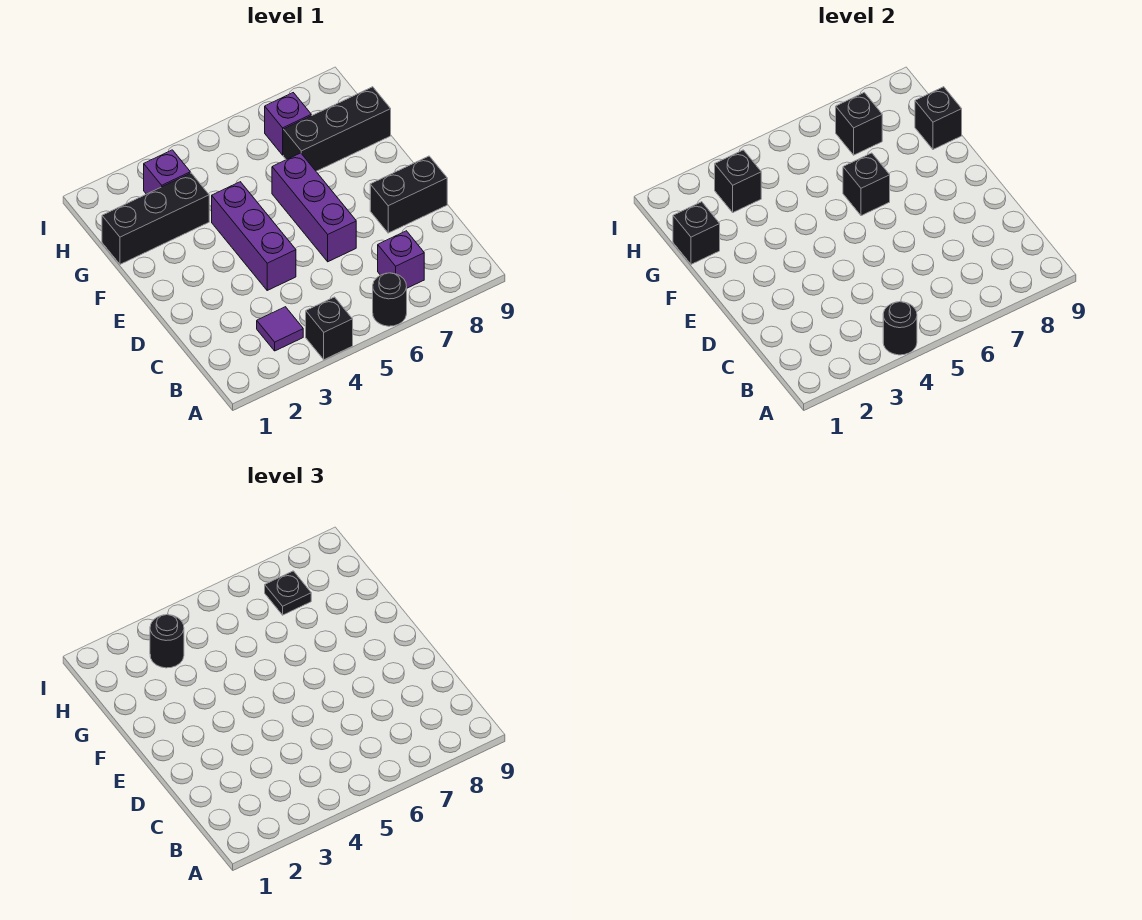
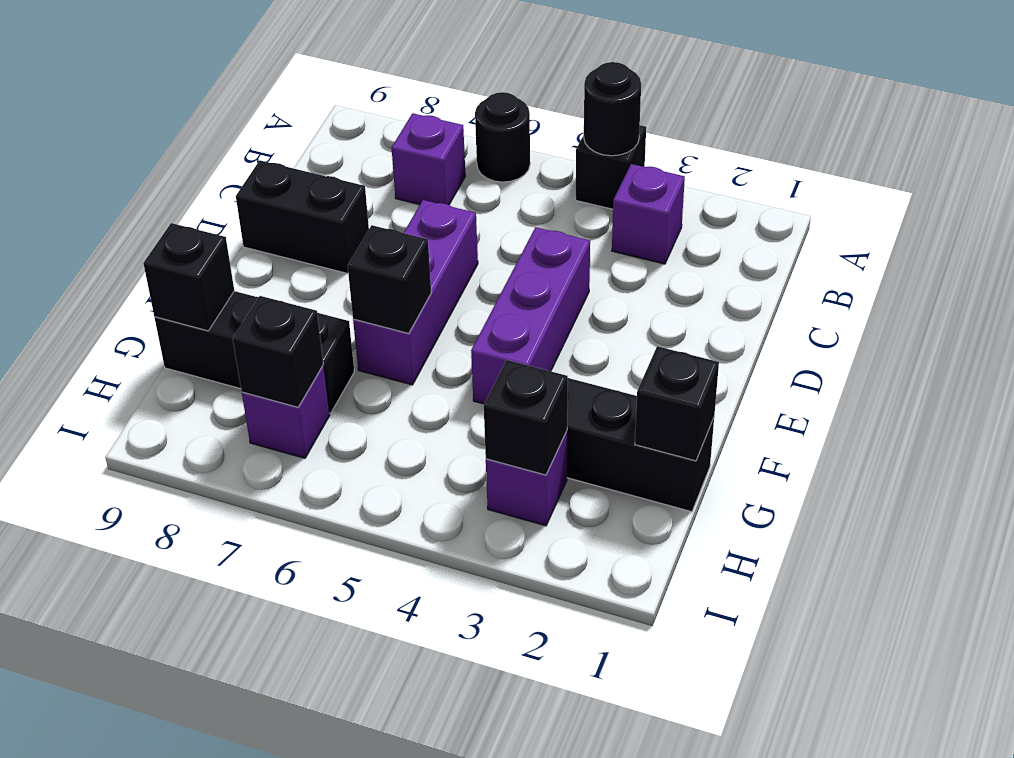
purple tile B3 level 1 -> purple brick B3 level 1
black round brick H3 level 3 -> none
black plate H7 level 3 -> none

